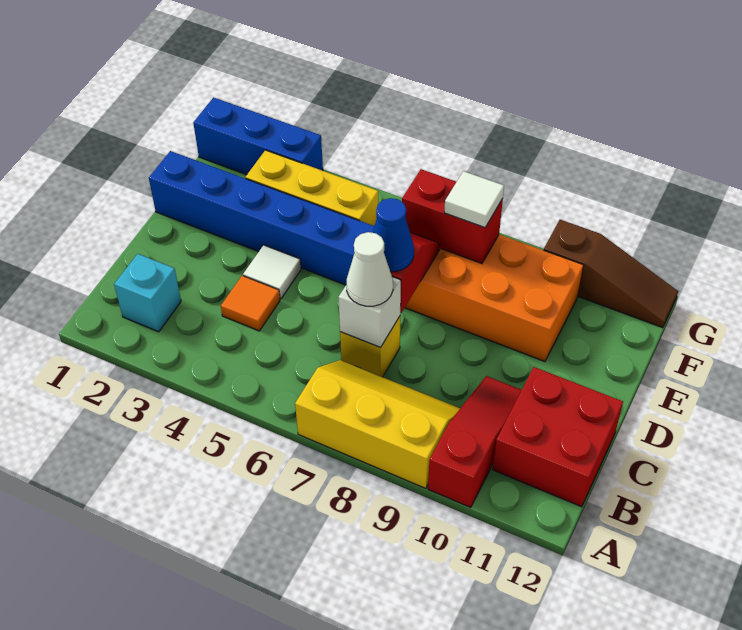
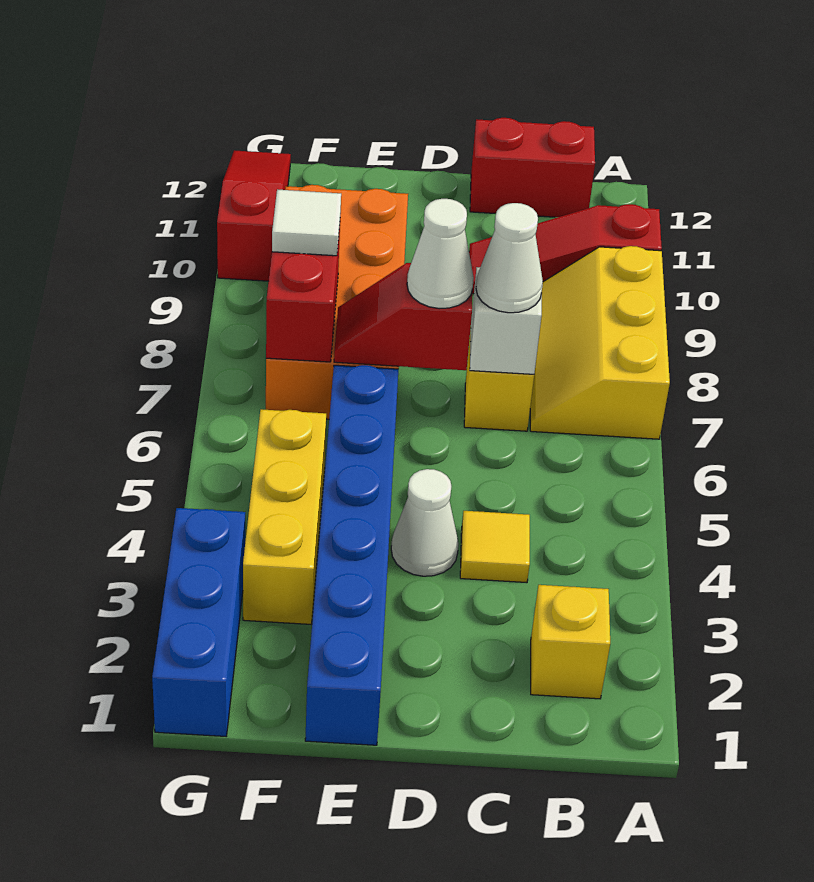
cyan brick B2 level 1 -> yellow brick B2 level 1
red brick B11:C12 level 1 -> red brick B12:C12 level 1
orange tile C4 level 1 -> yellow tile C4 level 1
white tile D4 level 1 -> white cone D4 level 1
blue cone D7 level 3 -> white cone D7 level 3
brown slope G10:G12 level 1 top 10 -> red slope G10:G12 level 1 top 10

